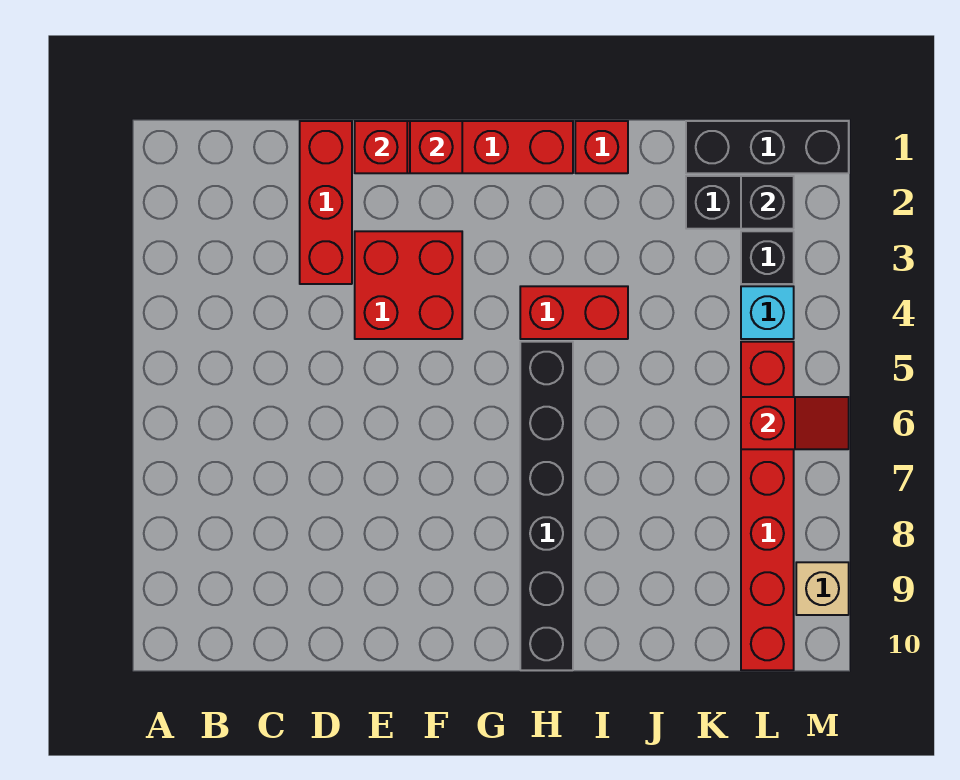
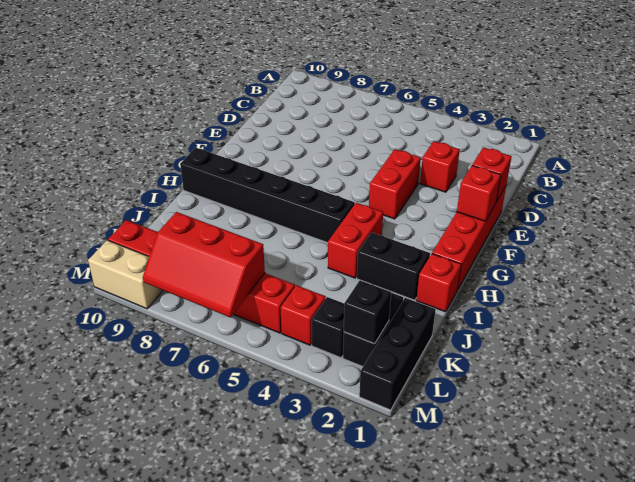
red brick D1:D3 level 1 -> red brick D3 level 1
red brick E3:F4 level 1 -> red brick E4:F4 level 1
none -> black brick I2:I3 level 1
cyan brick L4 level 1 -> red brick L4 level 1
red slope L6:M6 level 2 top L -> red slope L6:M8 level 2 top L
tan brick M9 level 1 -> tan brick M9:M10 level 1

